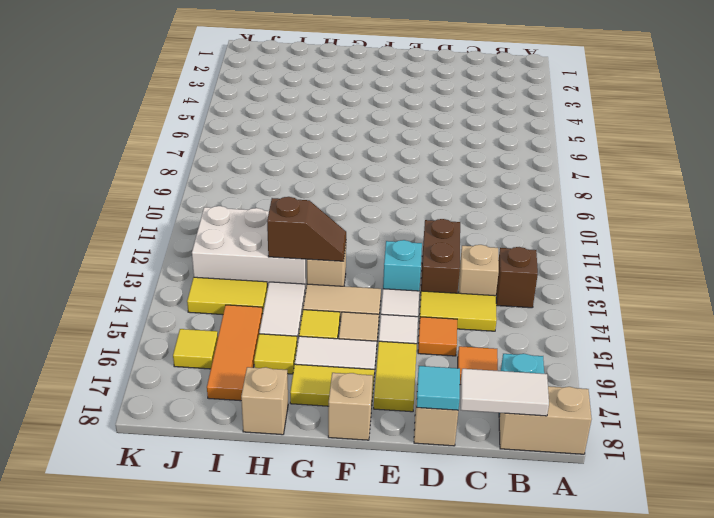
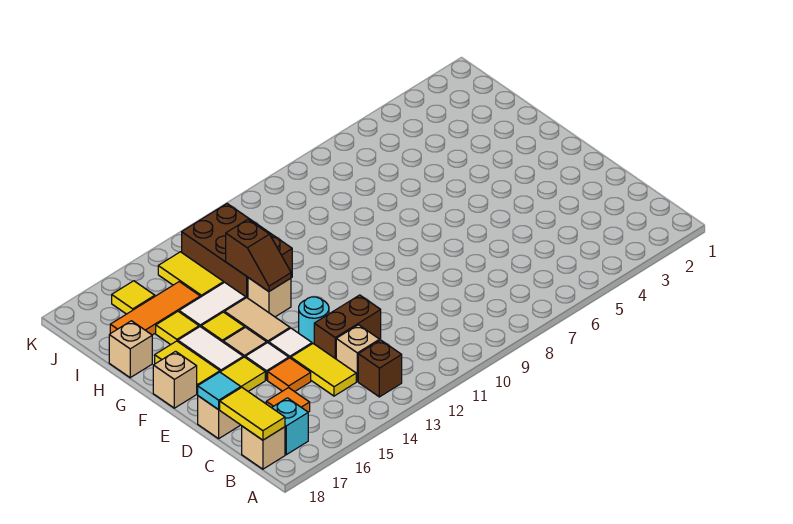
tan brick A18:B18 level 1 -> tan brick B18 level 1
white tile B18:C18 level 2 -> yellow tile B18:C18 level 2
cyan brick E13 level 1 -> cyan round brick E13 level 1
white brick H12:J13 level 1 -> brown brick H12:J13 level 1

